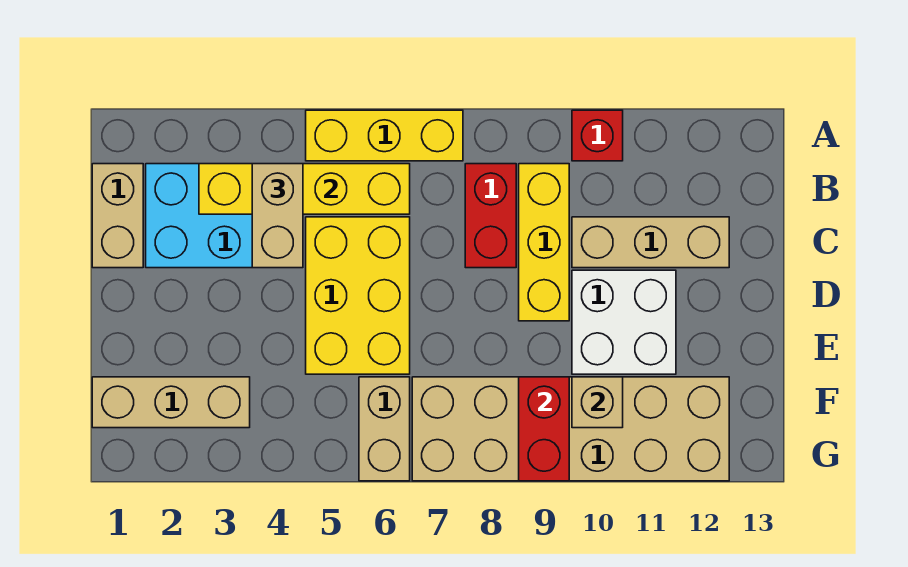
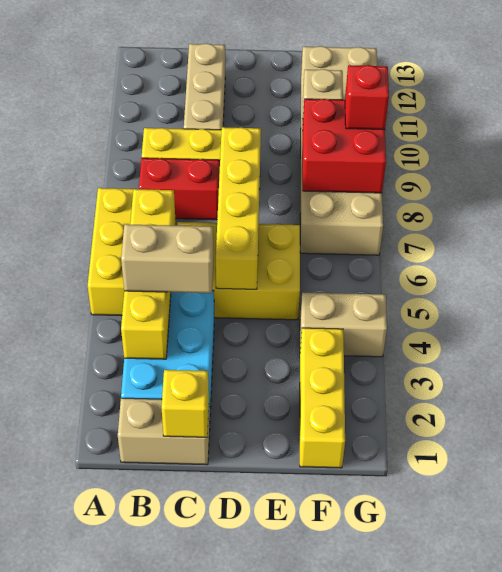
red brick A10 level 1 -> red brick G9 level 3
none -> yellow brick C1 level 2
none -> yellow brick D5:D8 level 2
white brick D10:E11 level 1 -> none
tan brick F1:F3 level 1 -> yellow brick F1:F3 level 1
tan brick F6:G6 level 1 -> tan brick F4:G4 level 1
red brick F9:G9 level 2 -> red brick F8:G9 level 2

